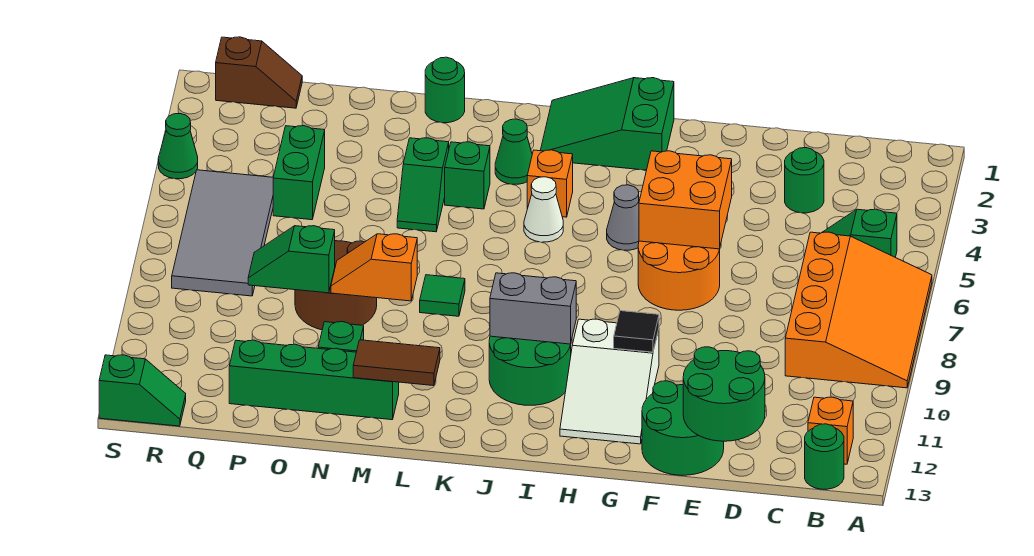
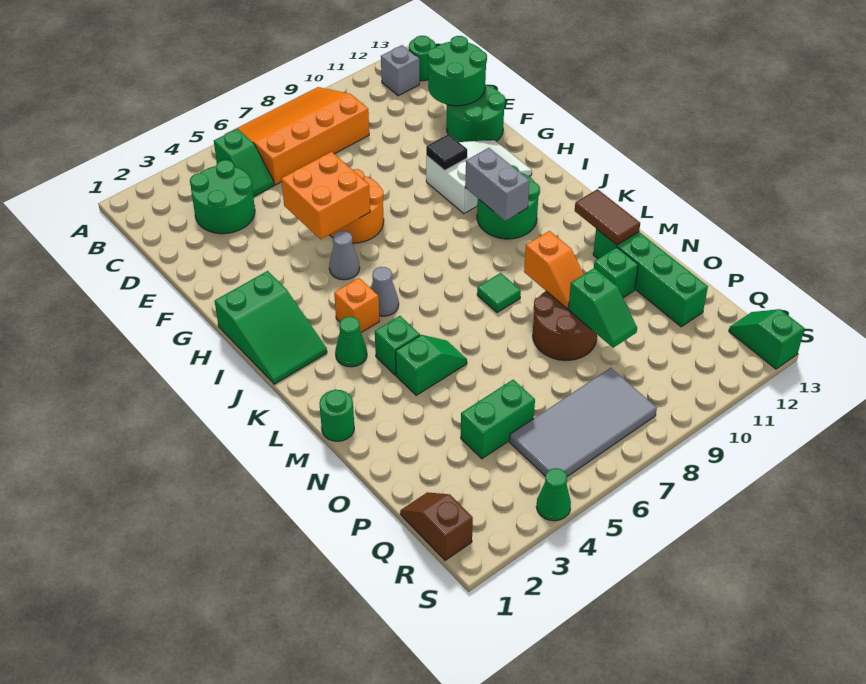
orange brick B12 level 1 -> grey brick B12 level 1
green round brick D3 level 1 -> green round brick C3:D4 level 1
white cone J5 level 1 -> grey cone J5 level 1

